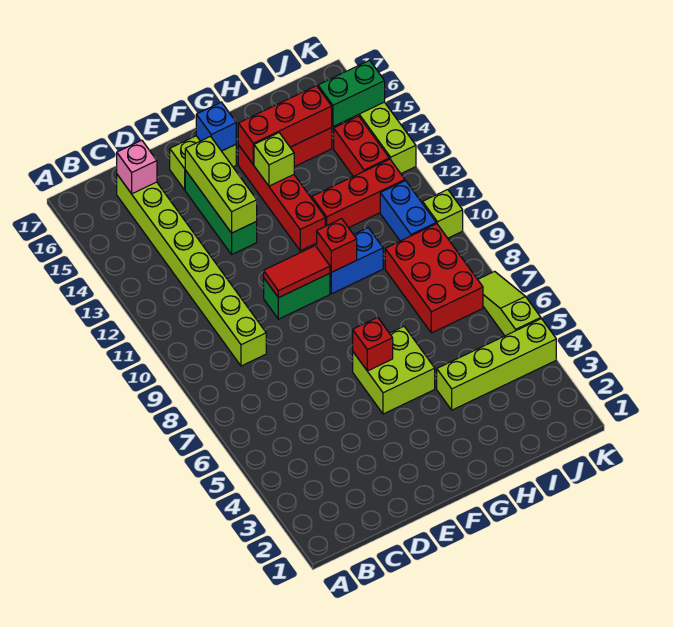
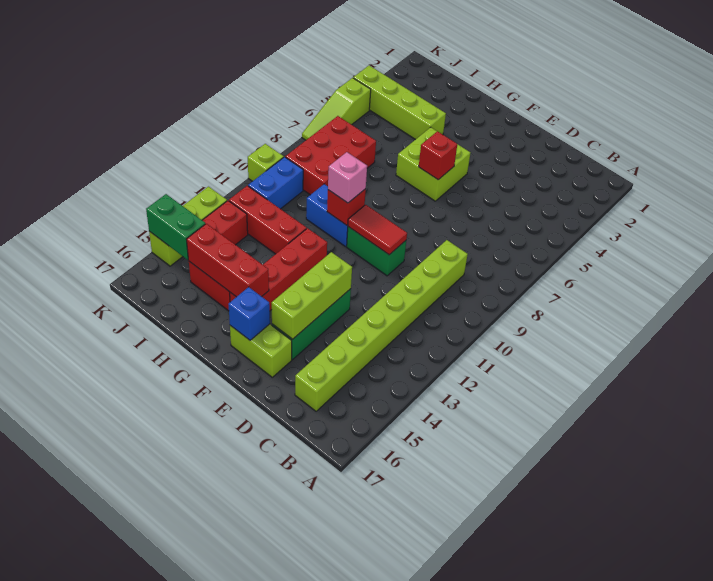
pink brick C16 level 2 -> pink brick G10 level 3
lime brick G14 level 2 -> none

